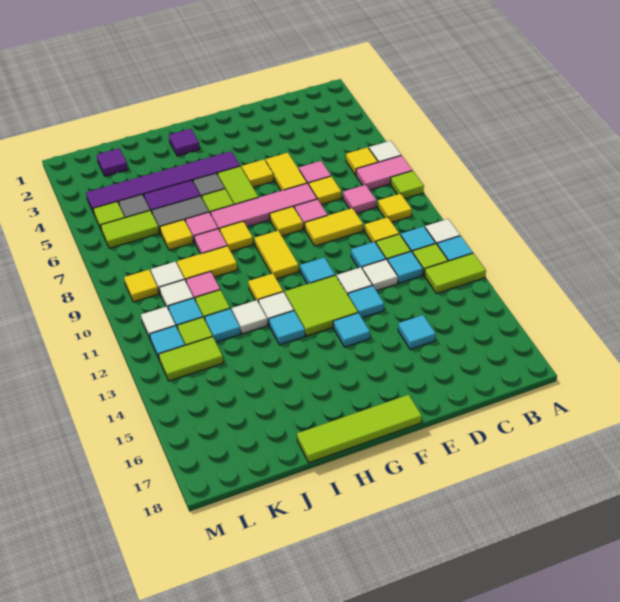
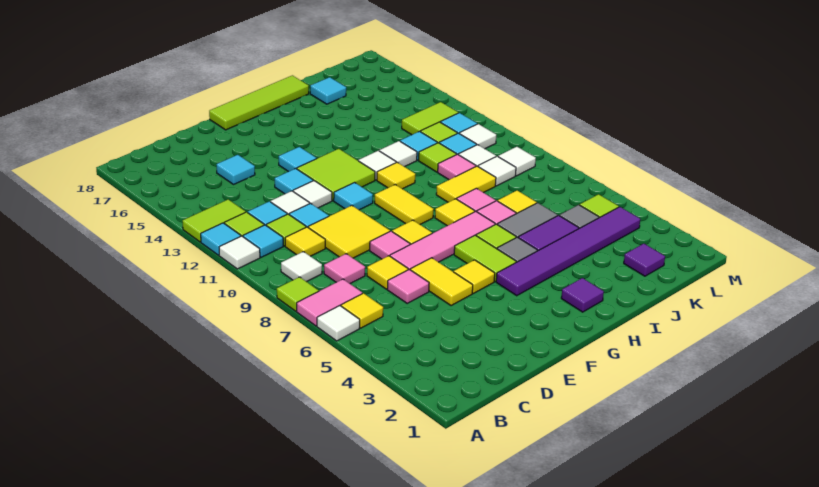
yellow tile B9 level 1 -> white tile B9 level 1
yellow tile D9:E9 level 1 -> yellow tile D9:E10 level 1
cyan tile H13 level 1 -> cyan tile J17 level 1
lime tile K6:L6 level 1 -> none
yellow tile L9 level 1 -> white tile L9 level 1

